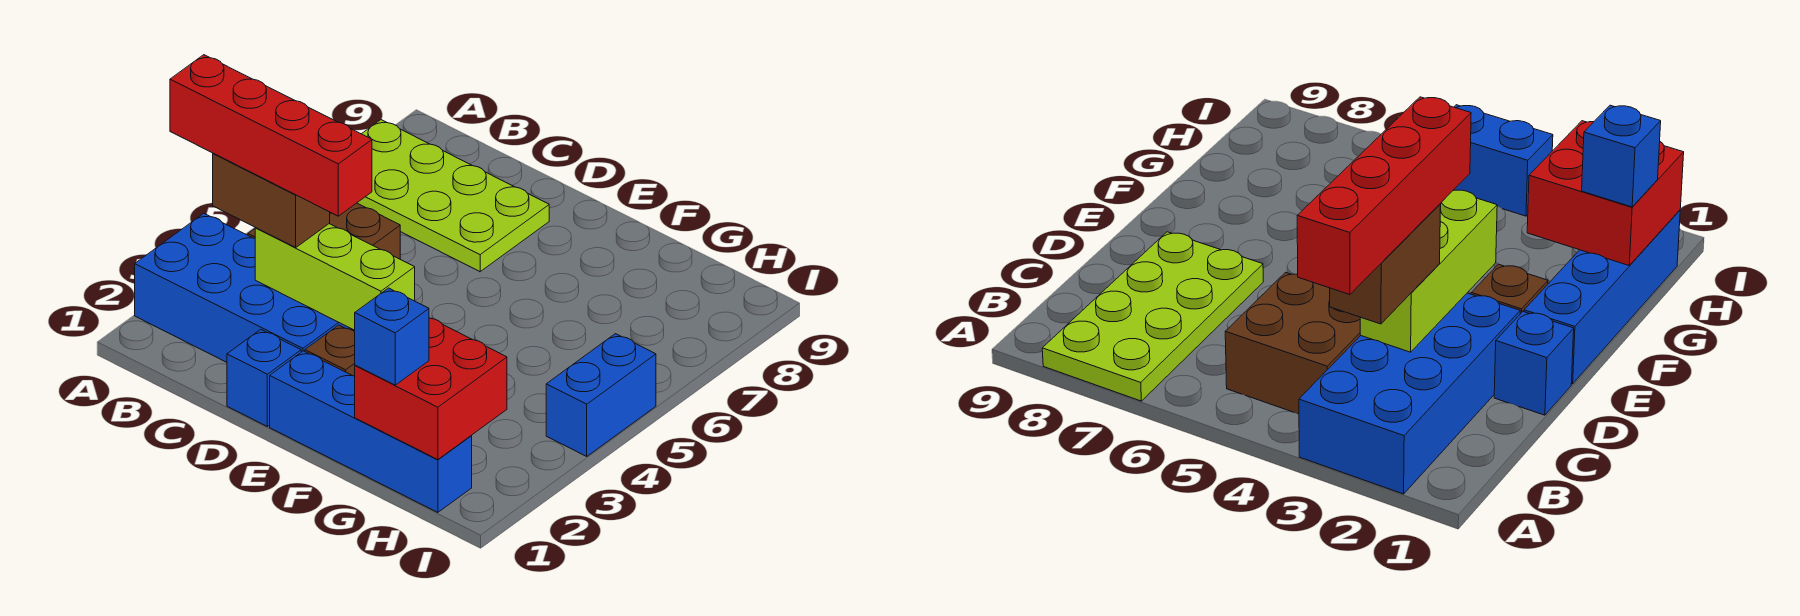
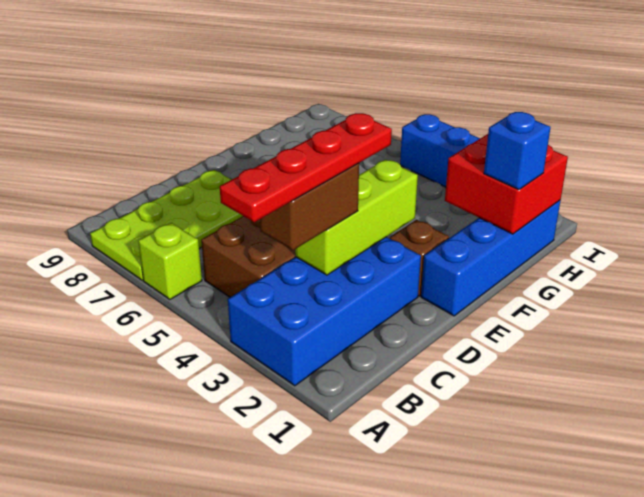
red brick A3:D3 level 4 -> red plate A3:D3 level 4
none -> lime brick A6 level 1
blue brick D1 level 1 -> none

